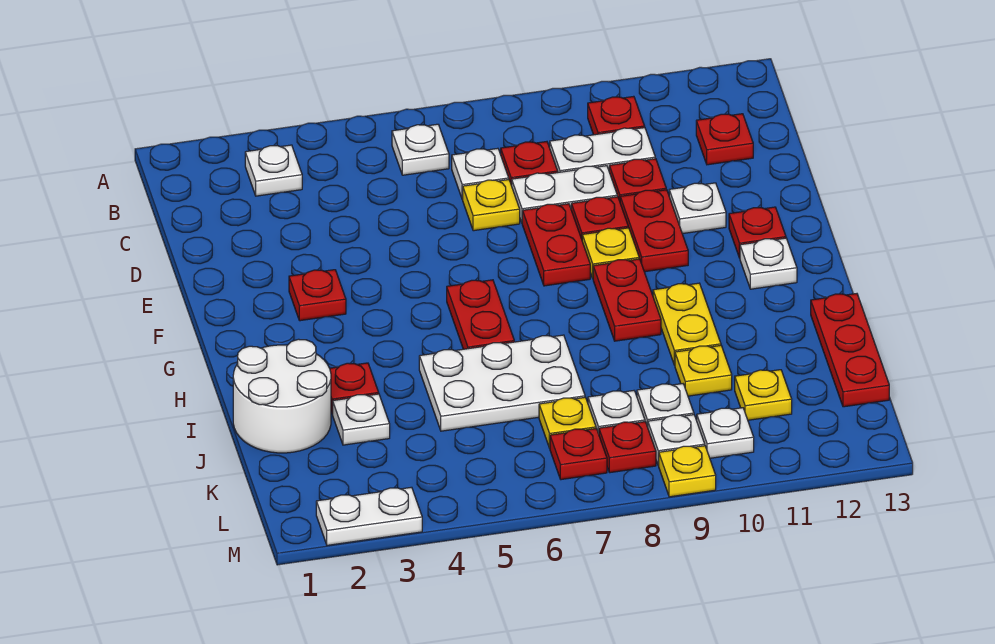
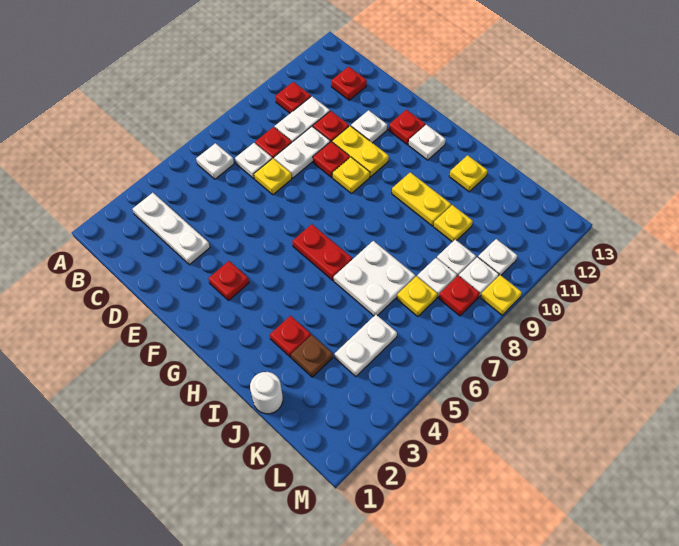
white plate B3 level 1 -> white plate B3:D3 level 1
red plate E8:F8 level 1 -> none
red plate E10:F10 level 1 -> yellow plate E10:F10 level 1
red plate G9:H9 level 1 -> none
white round brick I1:J2 level 1 -> white round brick J1 level 1
white plate I5:J7 level 1 -> white plate I6:J7 level 1
red plate I13:K13 level 1 -> none
white plate J3 level 1 -> brown plate J3 level 1
yellow plate K11 level 1 -> yellow plate I12 level 1
red plate L7 level 1 -> none
white plate M2:M3 level 1 -> white plate K4:K5 level 1

